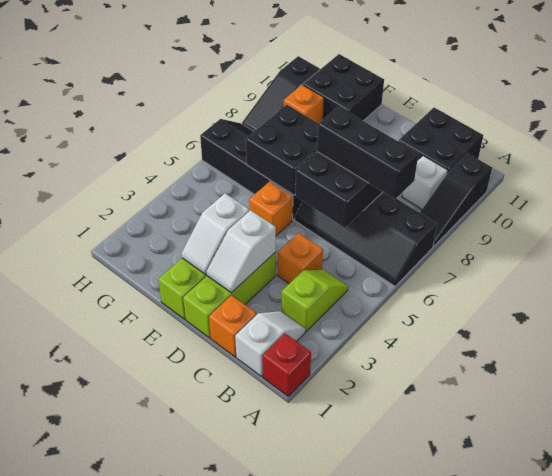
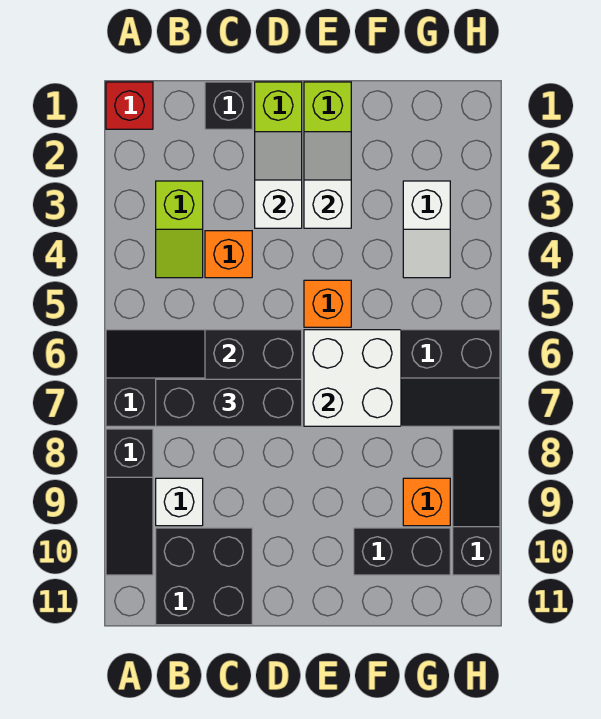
black slope A8:A10 level 1 top 10 -> black slope A8:A10 level 1 top 8
white slope B1:B2 level 1 top 1 -> white slope G3:G4 level 1 top 3
orange brick C1 level 1 -> black brick C1 level 1
black brick E6:F7 level 2 -> white brick E6:F7 level 2
black brick F10:G11 level 1 -> black brick F10:G10 level 1

